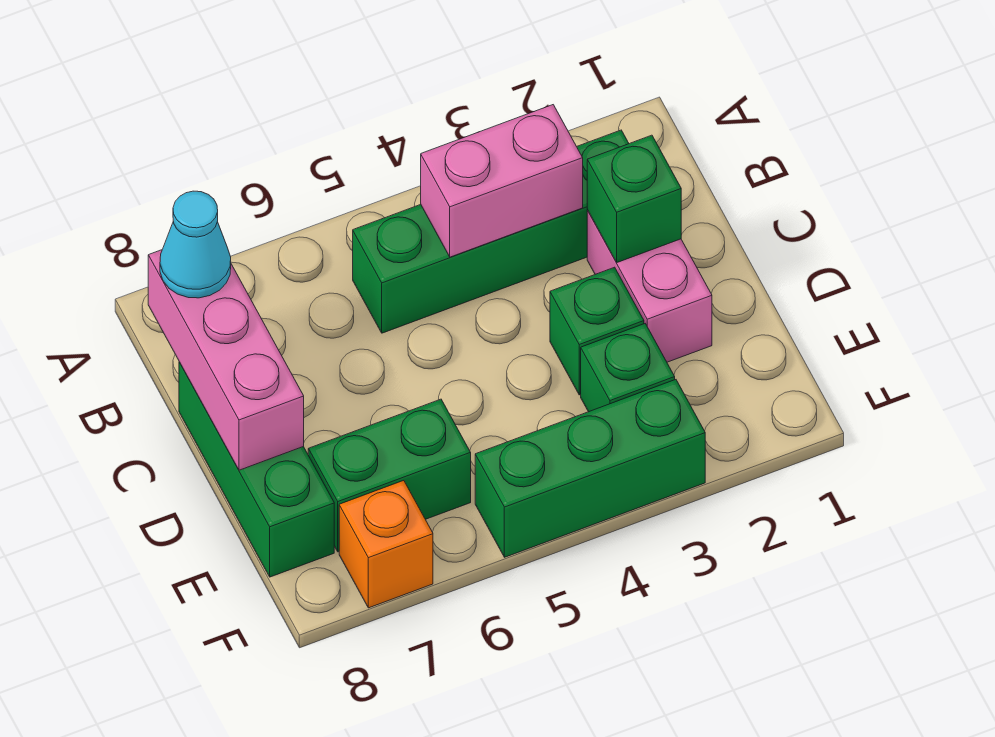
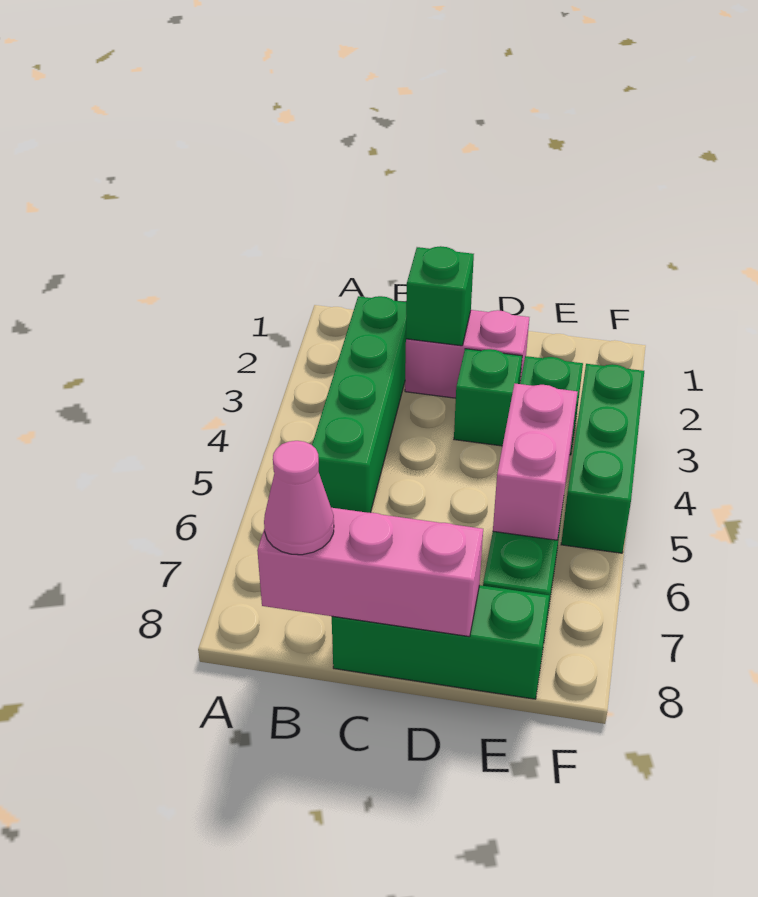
pink brick B3:B4 level 2 -> pink brick E5:E6 level 2
cyan cone B8 level 3 -> pink cone B8 level 3
orange brick F7 level 1 -> none

